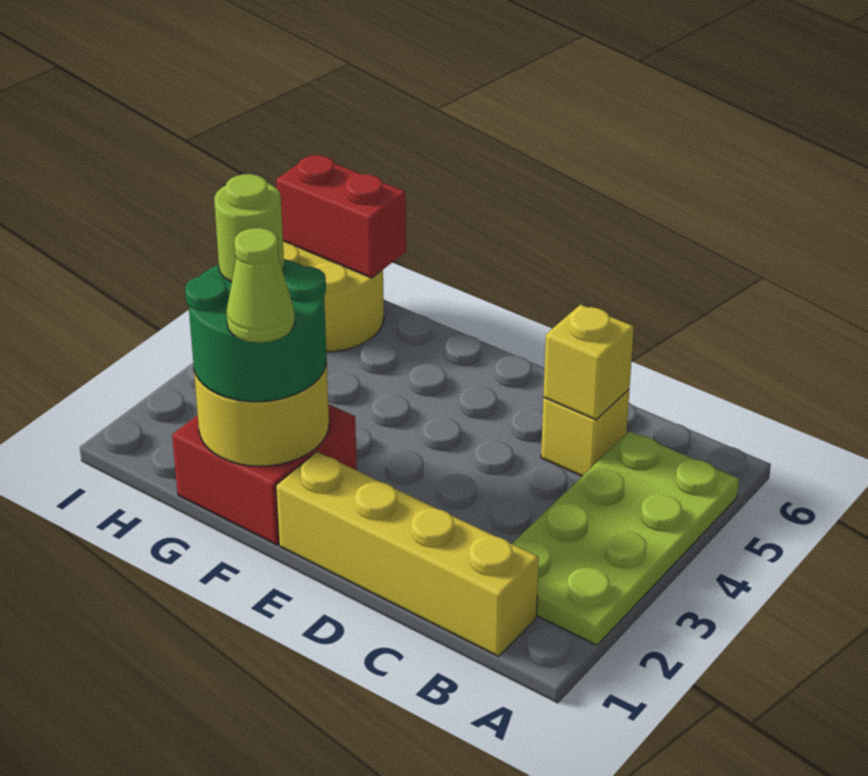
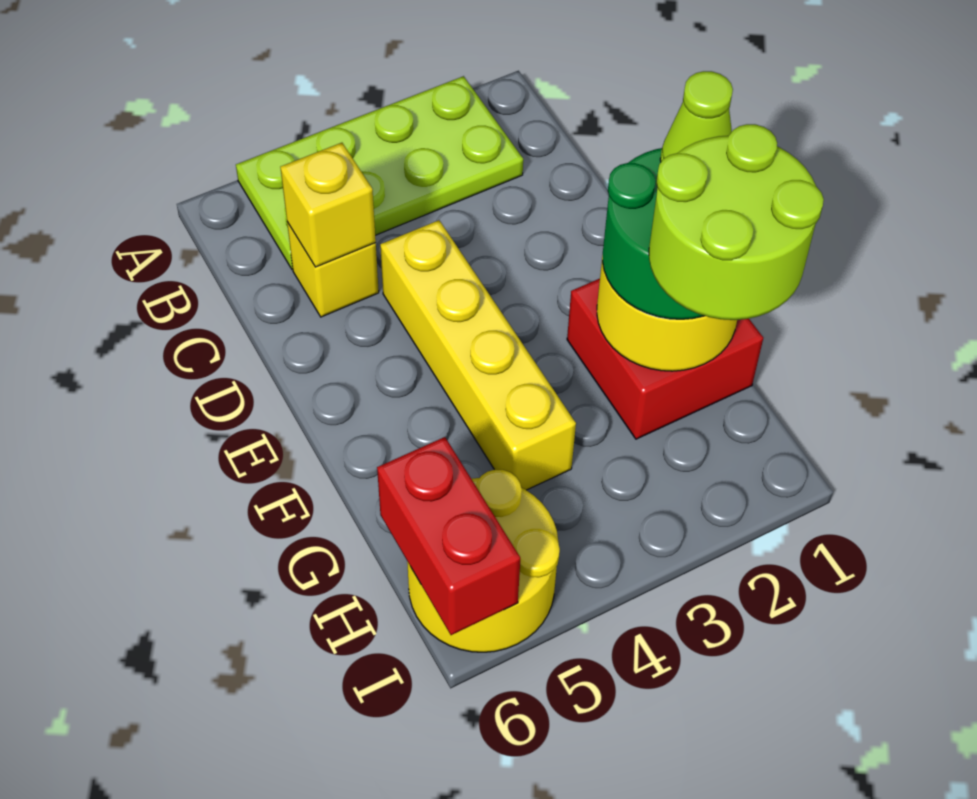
yellow brick B1:E1 level 1 -> yellow brick D4:G4 level 1
lime round brick G2 level 4 -> lime round brick G1:H2 level 4

